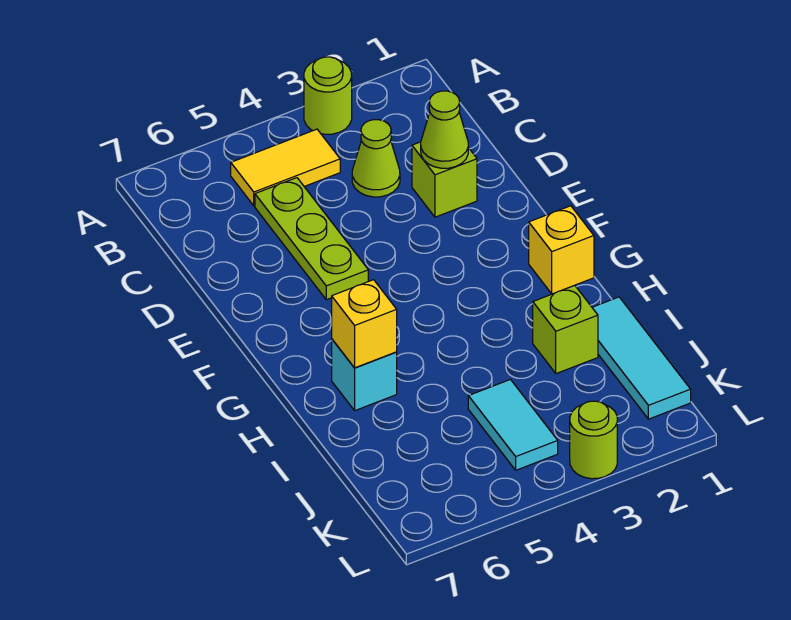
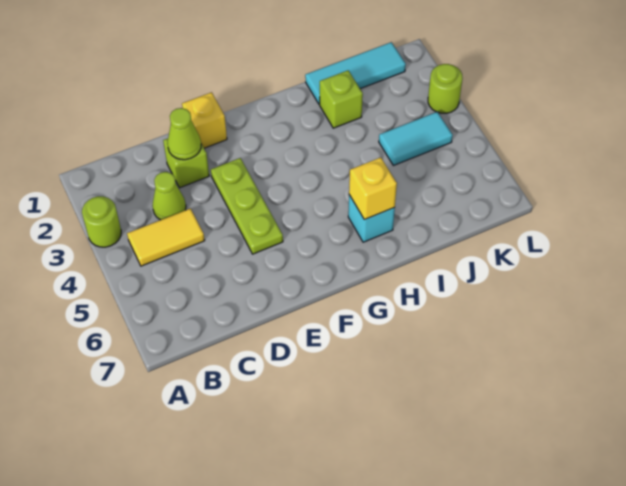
yellow tile B4:B5 level 1 -> yellow tile B4:C4 level 1
lime plate C5:E5 level 1 -> lime plate E3:E5 level 1
yellow brick G1 level 1 -> yellow brick E1 level 1

